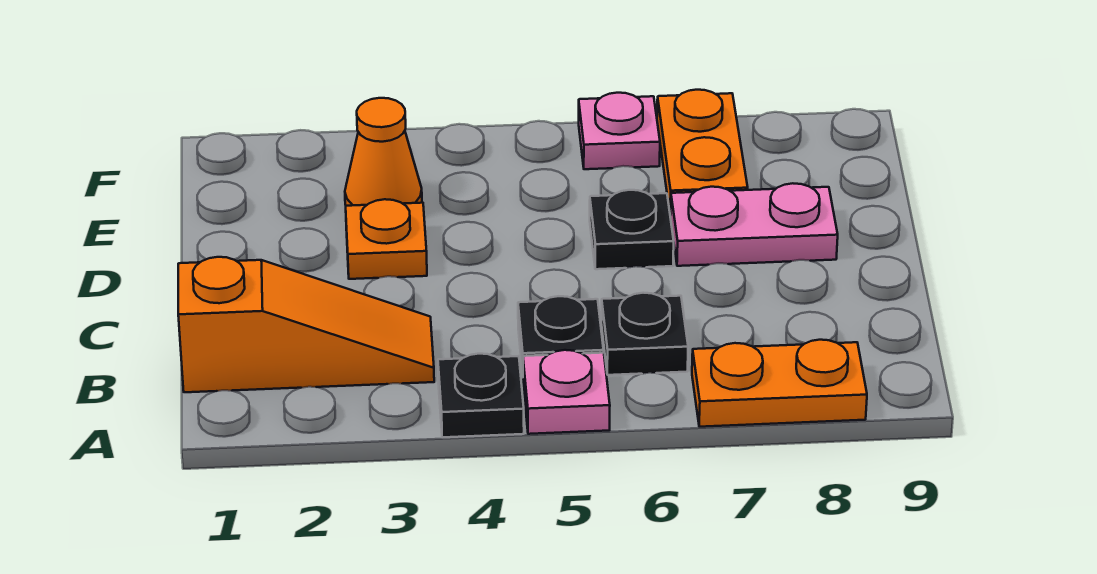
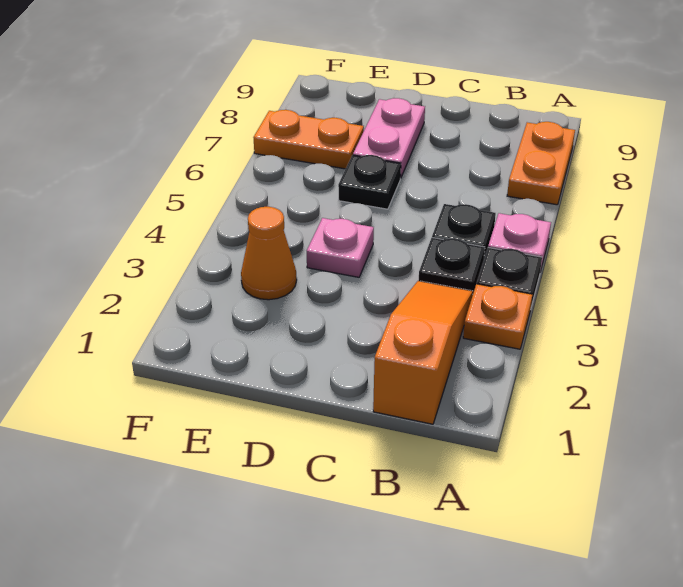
black plate B6 level 1 -> black plate B4 level 1
orange plate D3 level 1 -> orange plate A3 level 1
pink plate F6 level 1 -> pink plate D4 level 1

